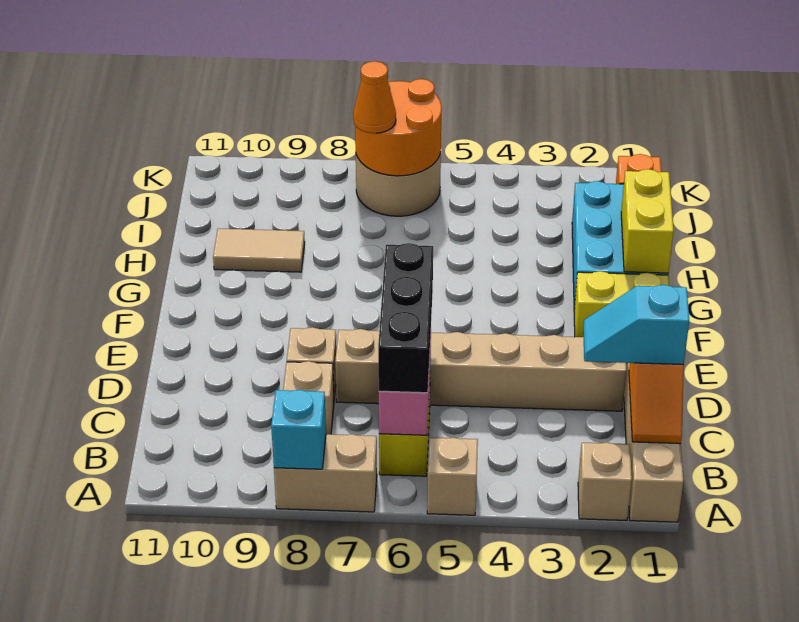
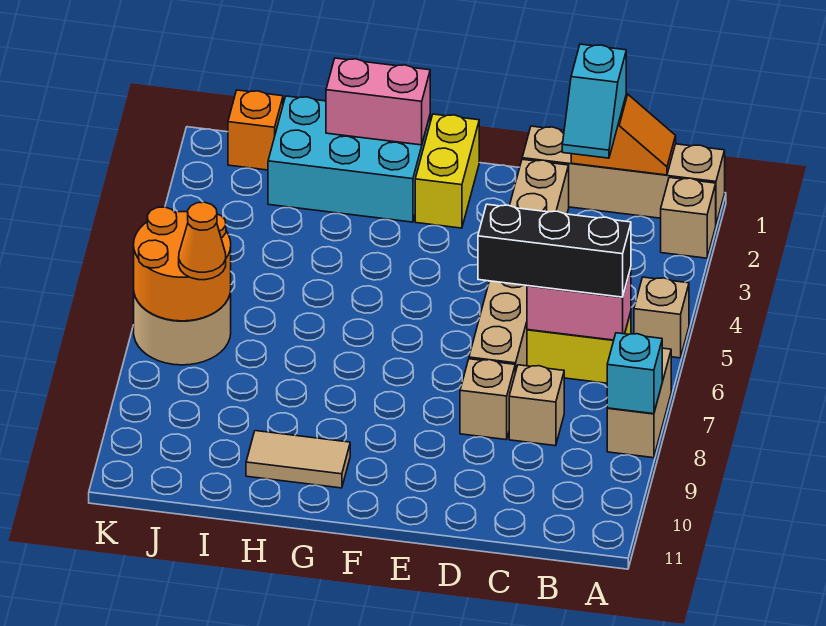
yellow brick G1:H1 level 2 -> pink brick G1:H1 level 2
tan tile H9:H10 level 1 -> tan tile G10:H10 level 1

